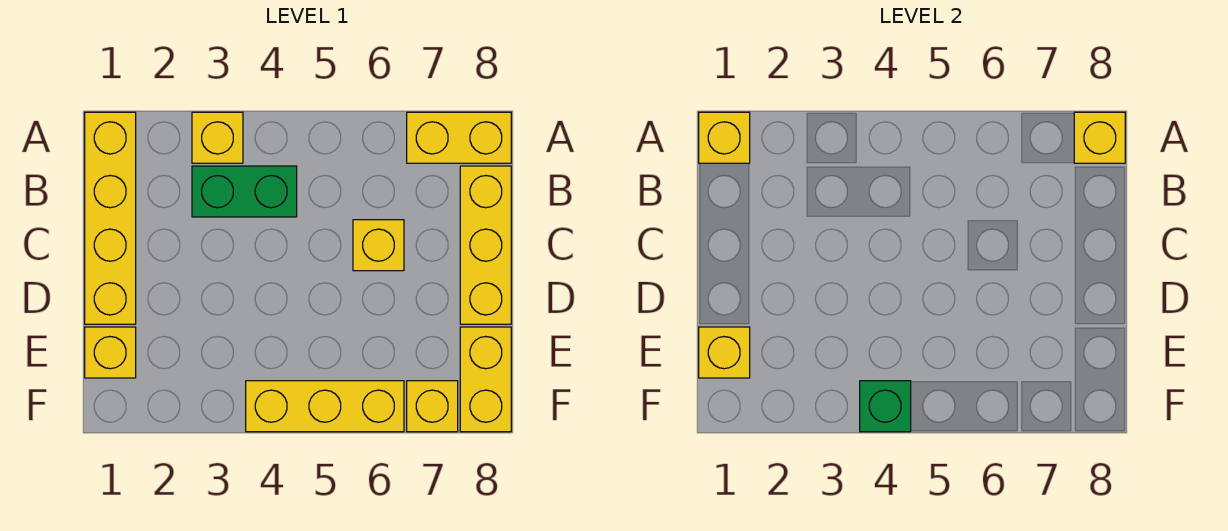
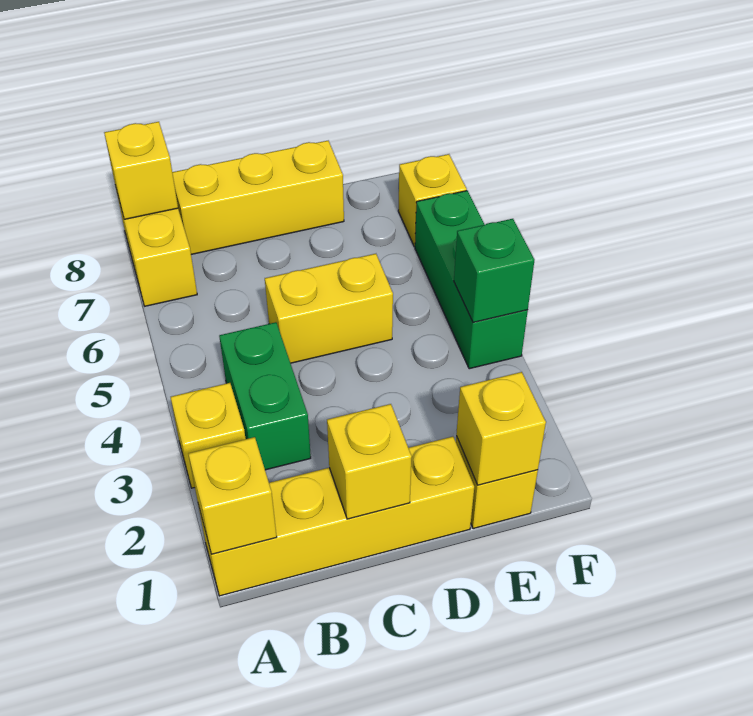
yellow brick C6 level 1 -> yellow brick C1 level 2
yellow brick E8:F8 level 1 -> yellow brick C5:D5 level 1
yellow brick F4:F6 level 1 -> green brick F4:F6 level 1

